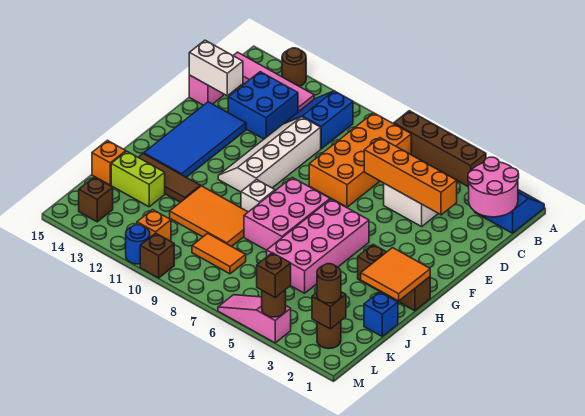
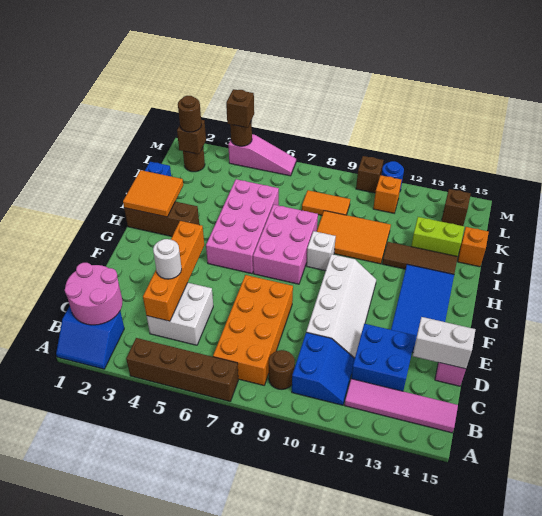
brown round brick A13 level 1 -> brown round brick B9 level 1
orange brick D3:D6 level 2 -> orange brick C4:F4 level 2
none -> white round brick D4 level 3

